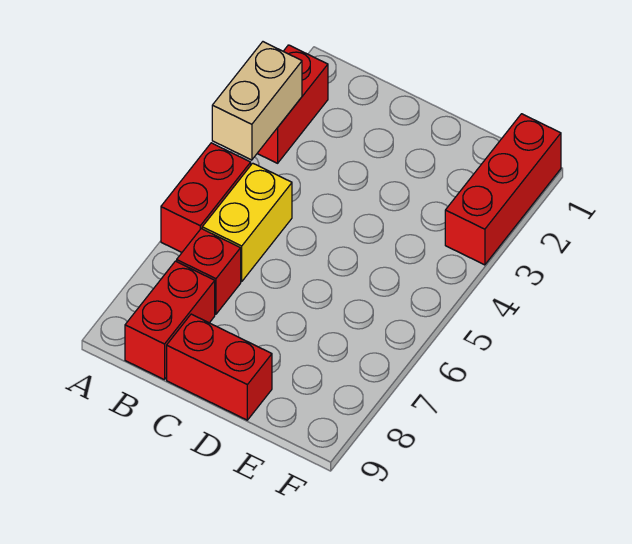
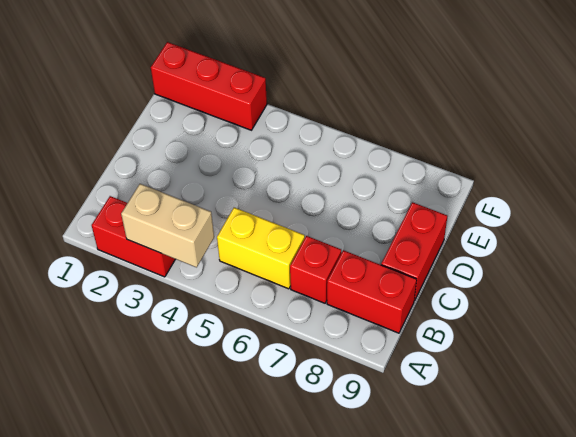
red brick A5:A6 level 1 -> none

